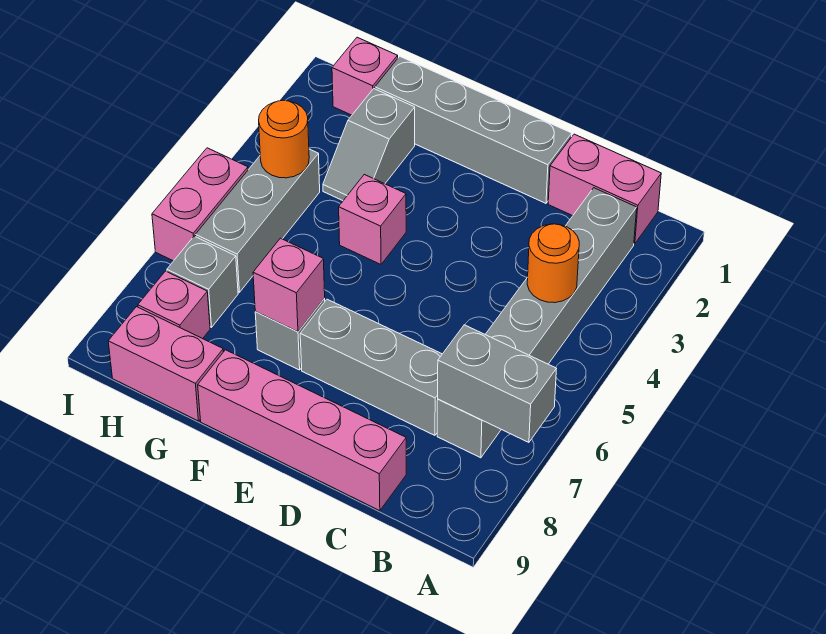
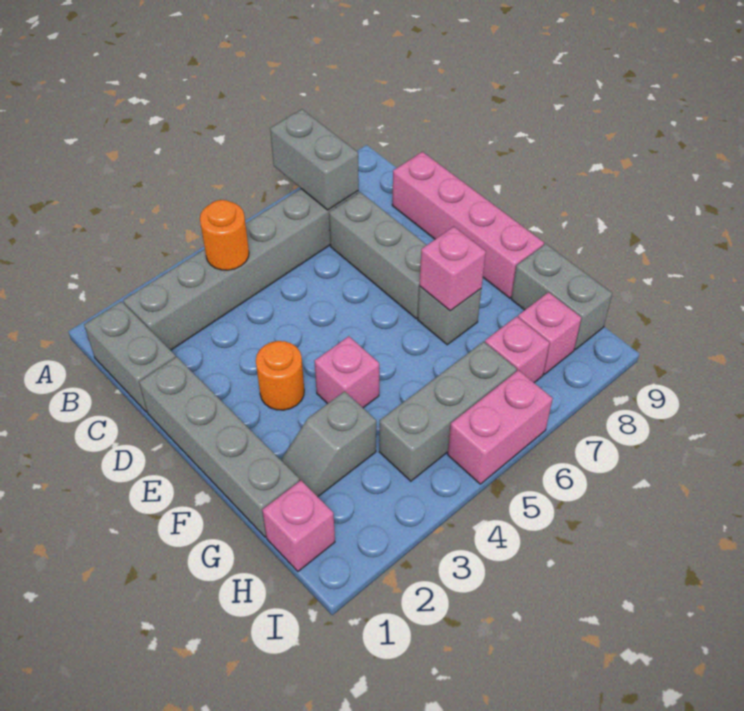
pink brick B1:C1 level 1 -> grey brick B1:C1 level 1
grey slope G2:G3 level 1 top 2 -> grey slope G2:G3 level 1 top 3
pink brick G9:H9 level 1 -> grey brick G9:H9 level 1
orange round brick H4 level 2 -> orange round brick E3 level 1
grey brick H7 level 1 -> pink brick H7 level 1

